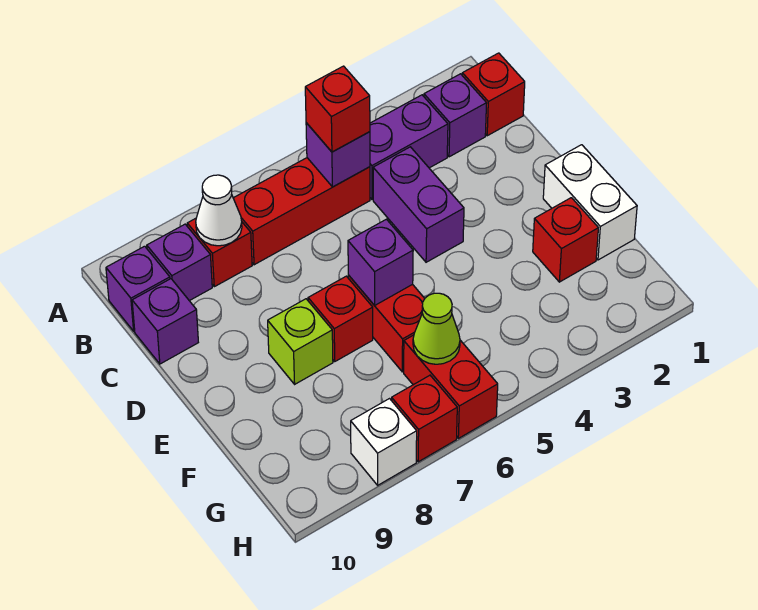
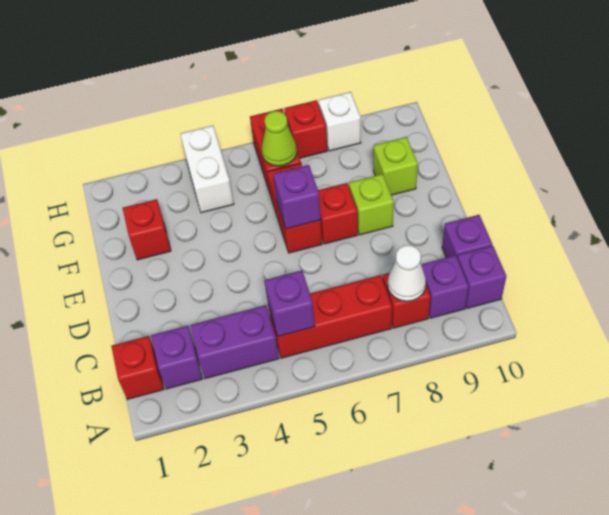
red brick B5 level 3 -> none
purple brick C4:D4 level 1 -> none
white brick E1:F1 level 1 -> white brick G4:H4 level 1
none -> lime brick F9 level 1

